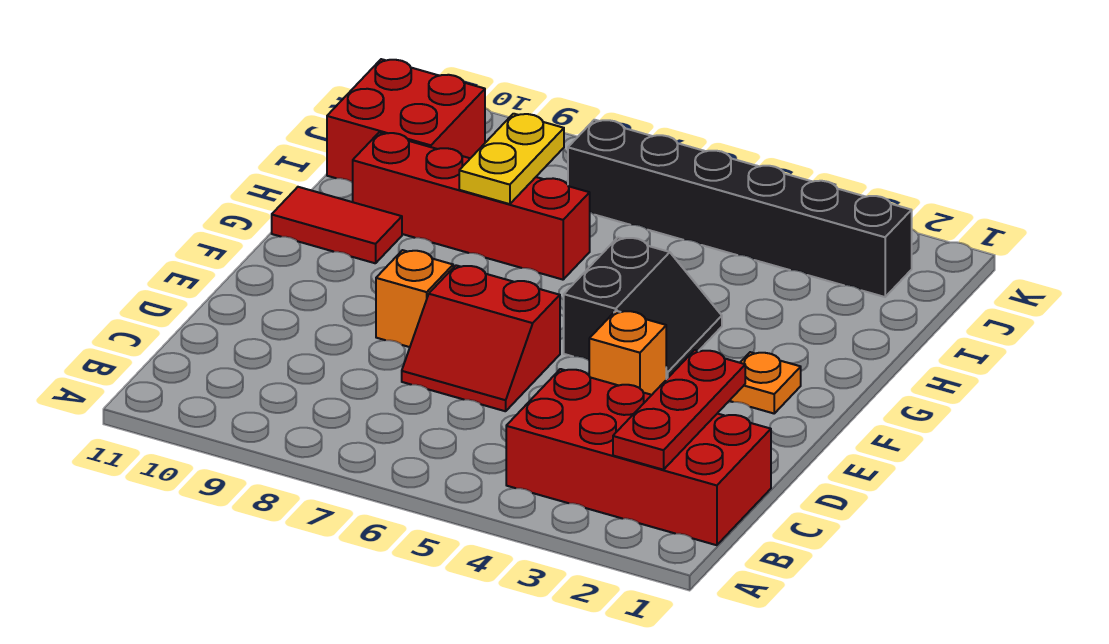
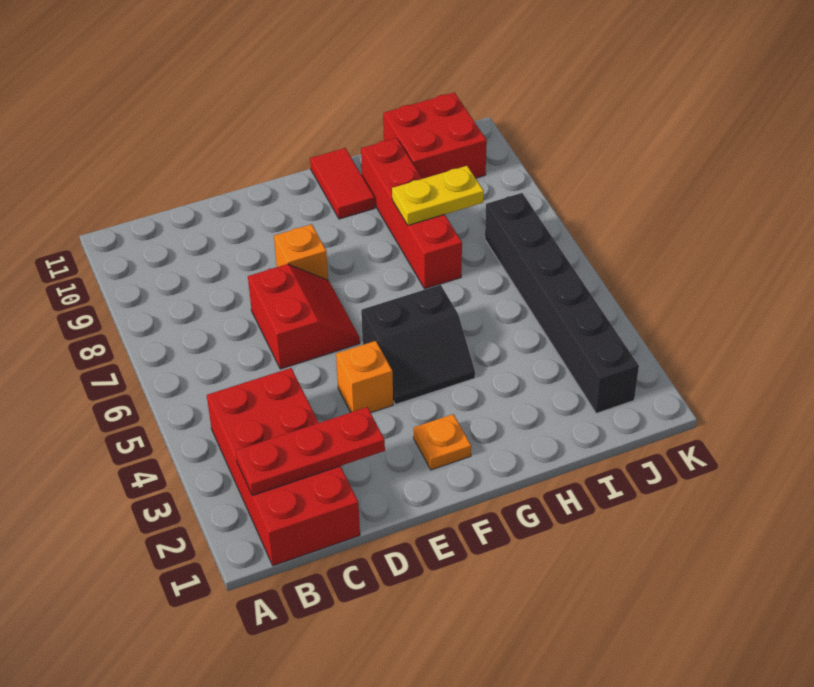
red slope D6:E7 level 1 top E -> red slope D6:E7 level 1 top D

